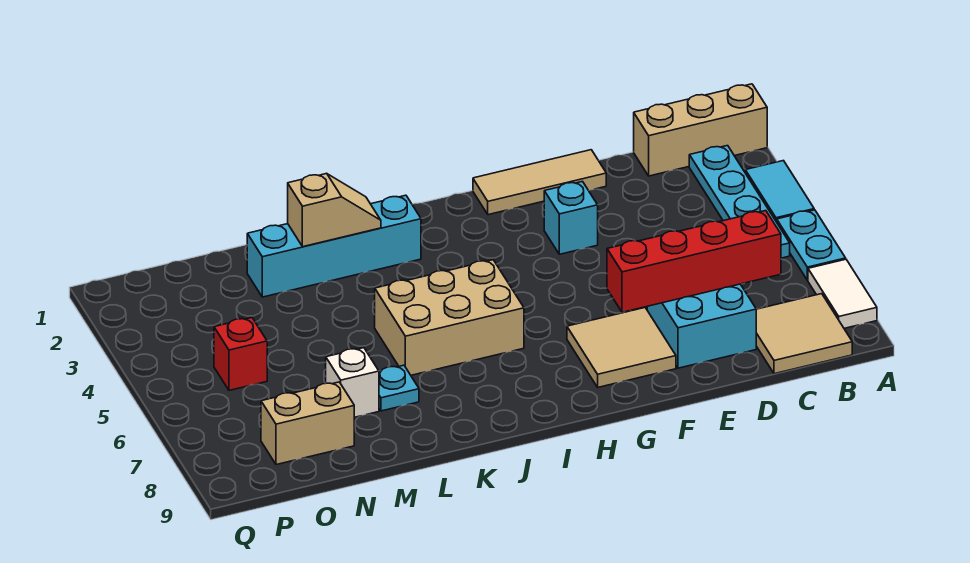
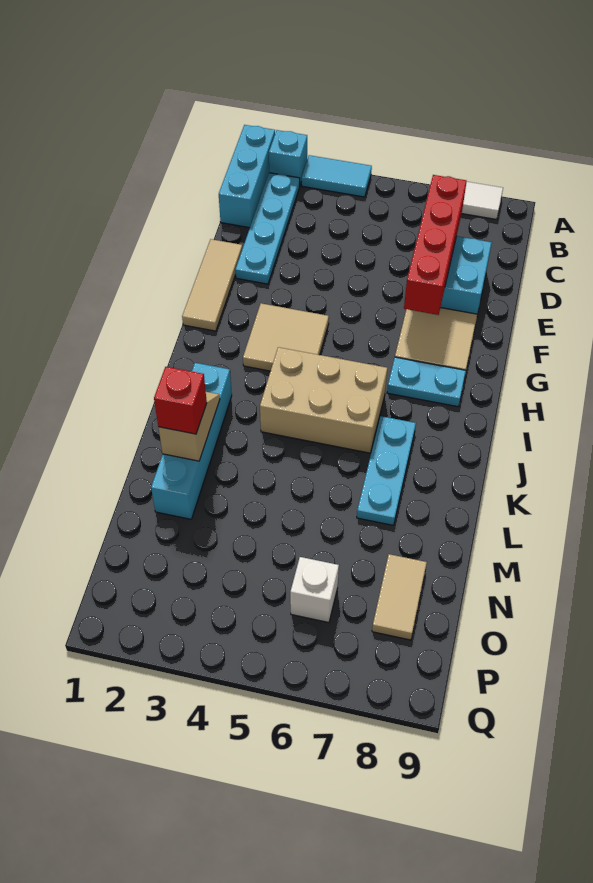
tan brick A1:C1 level 1 -> cyan brick A1:C1 level 1
cyan plate A5:A6 level 1 -> cyan plate H7:H8 level 1
cyan plate B2:B5 level 1 -> cyan plate B2:E2 level 1
tan tile B8:C9 level 1 -> tan tile G3:H4 level 1
cyan brick F3 level 1 -> cyan brick A2 level 1
tan brick I5:K6 level 1 -> tan brick I4:J6 level 1
cyan plate L7 level 1 -> cyan plate J7:L7 level 1
white brick M7 level 1 -> white brick O6 level 1
tan brick N8:O8 level 1 -> tan tile N8:O8 level 1
red brick O5 level 1 -> red brick L2 level 3

